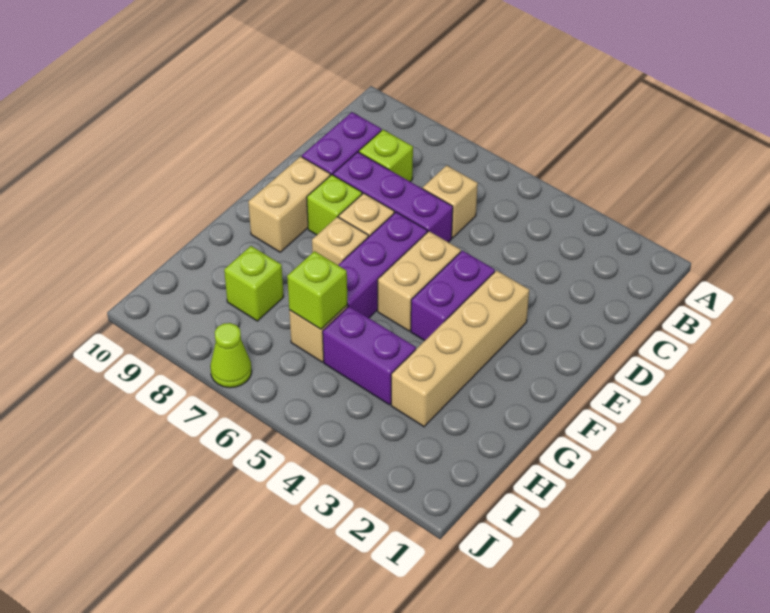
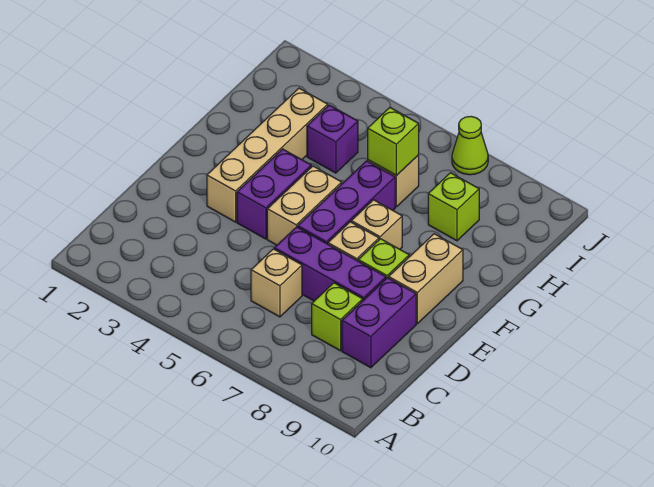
purple brick H4:H5 level 1 -> purple brick H4 level 1

